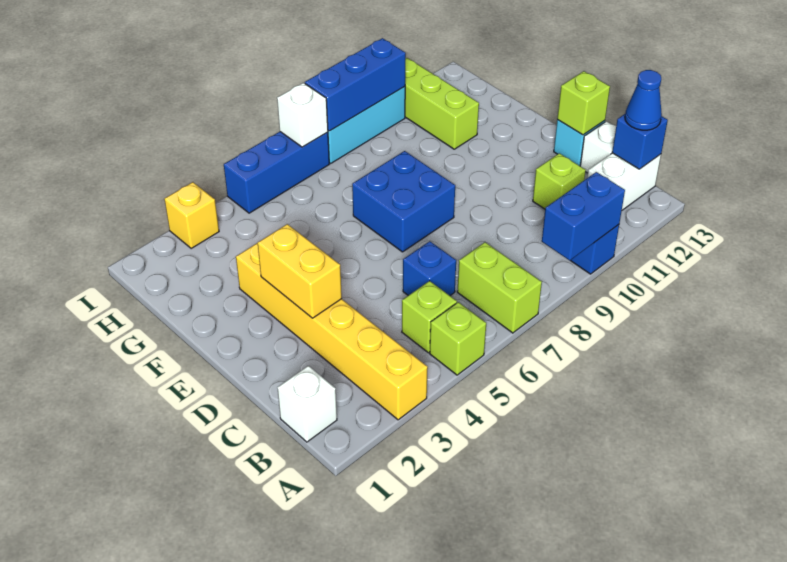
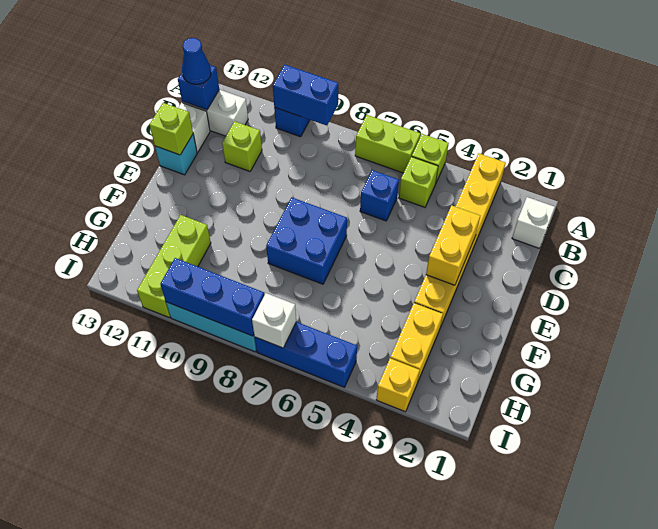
lime brick A7:B7 level 1 -> lime brick A6:A7 level 1
none -> yellow brick G3:H3 level 1

